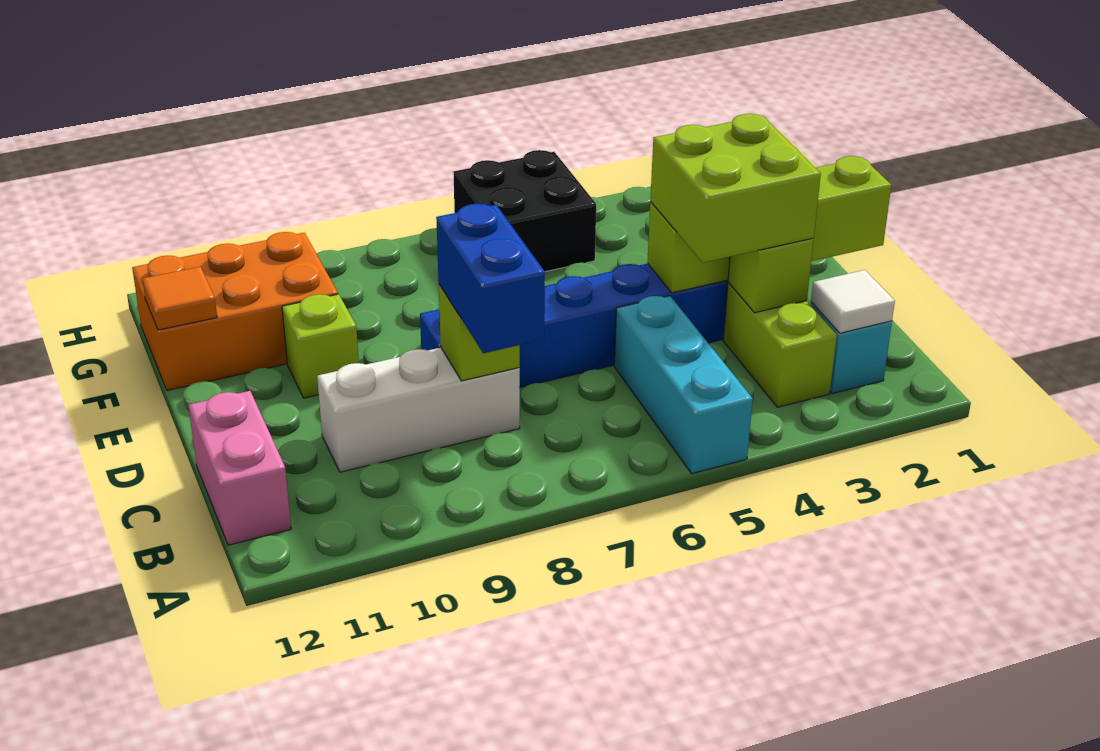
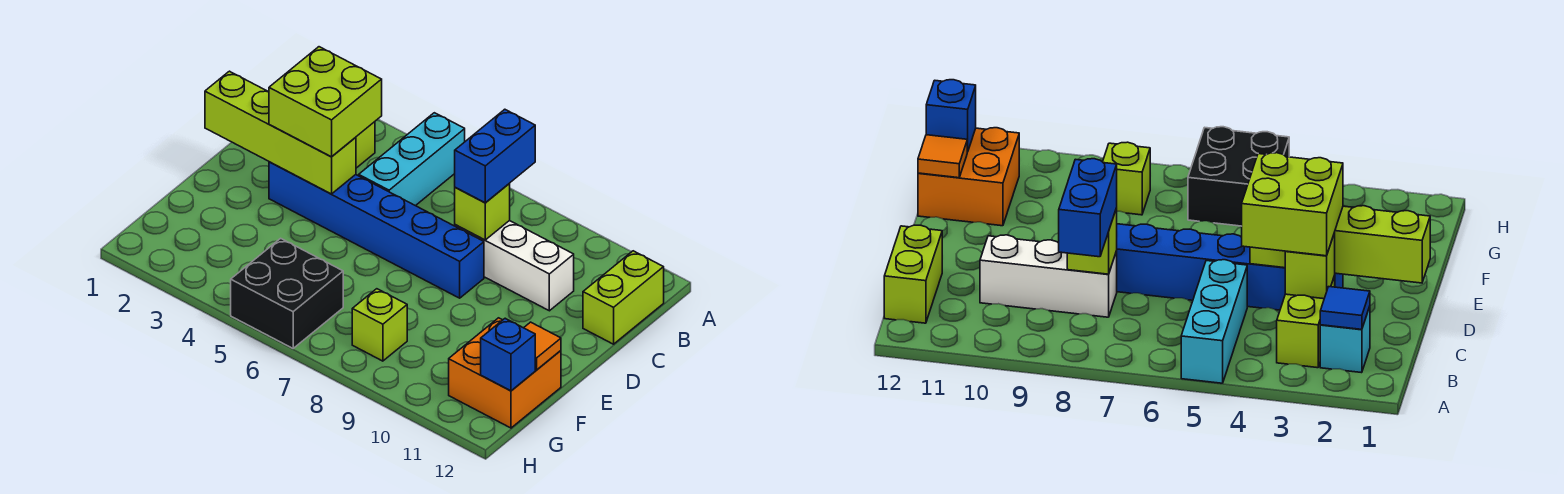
white tile B2 level 2 -> blue tile B2 level 2
pink brick B12:C12 level 1 -> lime brick B12:C12 level 1
lime brick E10 level 1 -> lime brick G8 level 1
orange brick F10:G12 level 1 -> orange brick F11:G12 level 1
none -> blue brick G12 level 2

